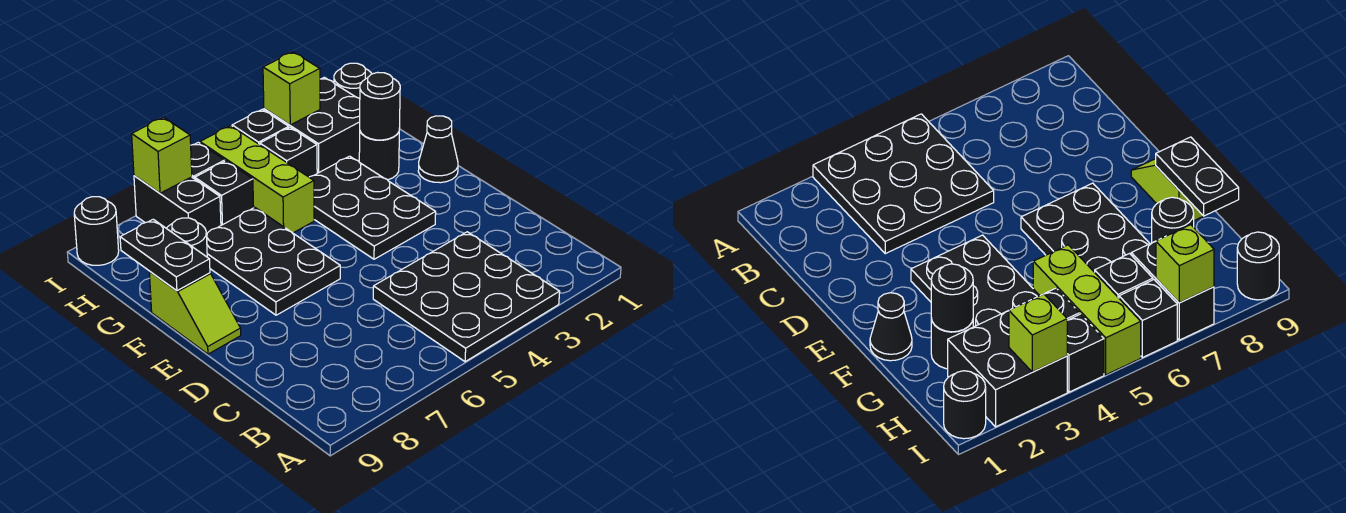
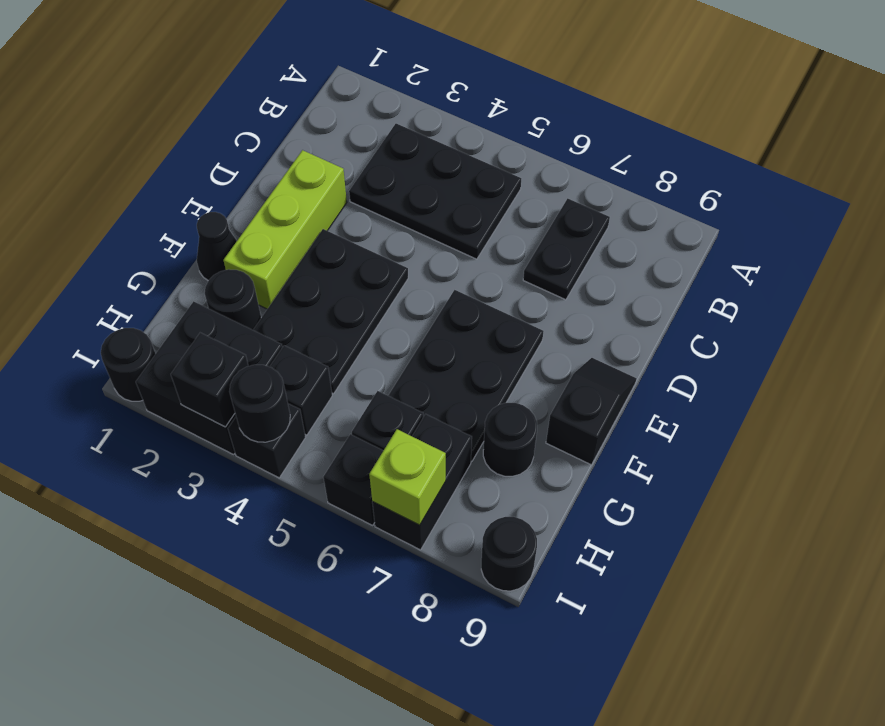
black plate A3:C5 level 1 -> black plate B3:C5 level 1
lime slope E9:F9 level 1 top F -> black slope E9:F9 level 1 top F
black plate F9:G9 level 2 -> black plate B7:C7 level 1
black round brick G2 level 2 -> black round brick I4 level 2
lime brick G5:I5 level 1 -> lime brick D2:F2 level 1
lime brick I3 level 2 -> black brick I3 level 2

